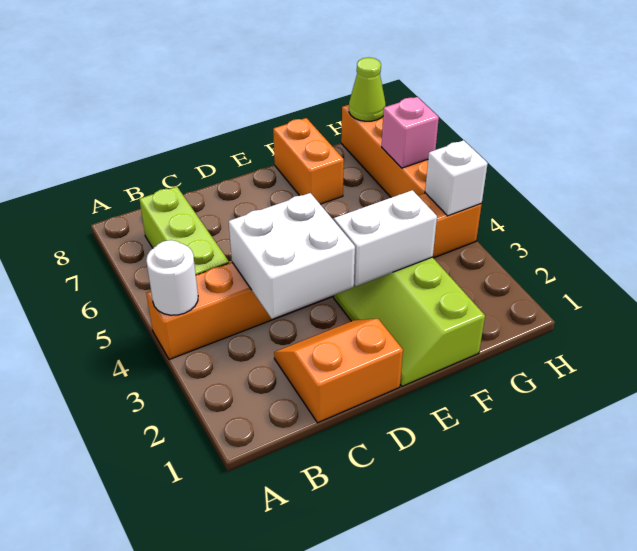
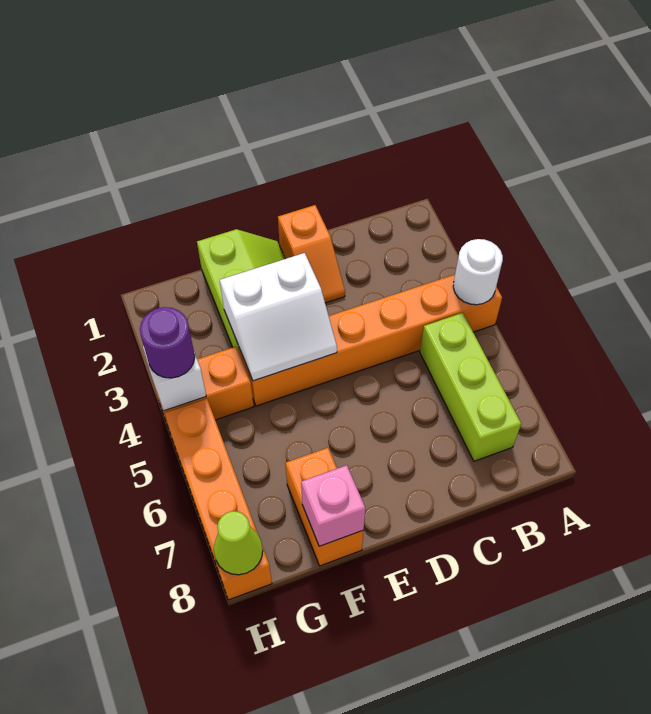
orange slope C1:D2 level 1 top 1 -> orange slope D1:D2 level 1 top 1
white brick C3:D4 level 2 -> none
none -> purple round brick H4 level 3
pink brick H6 level 2 -> pink brick F8 level 2

